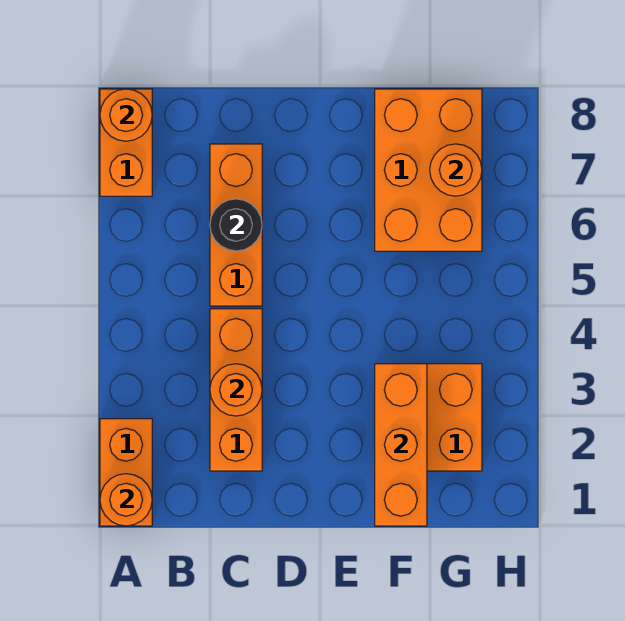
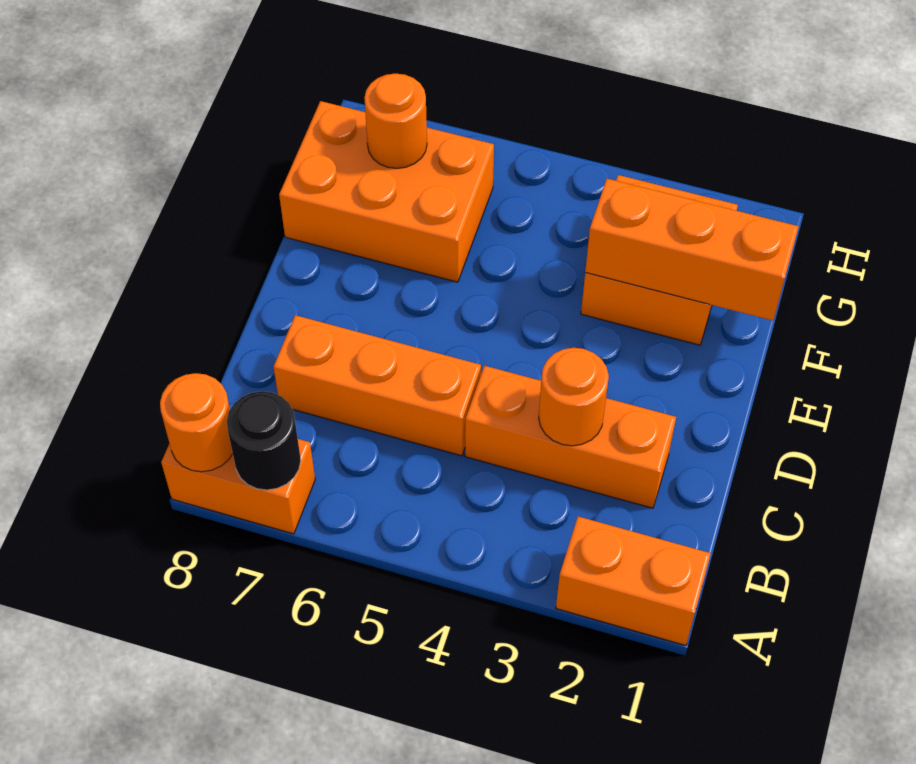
orange round brick A1 level 2 -> none
black round brick C6 level 2 -> black round brick A7 level 2

